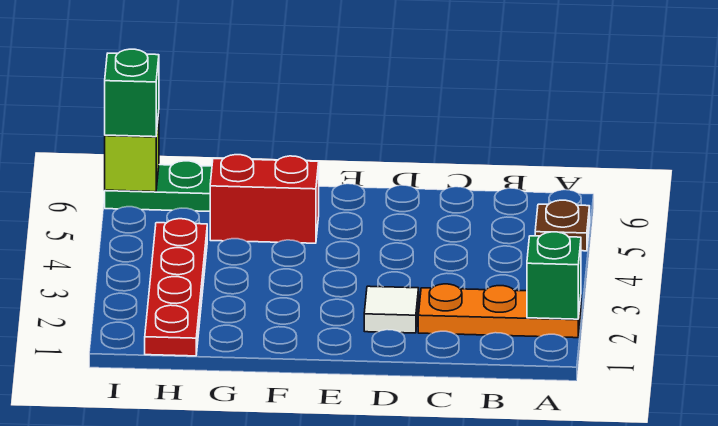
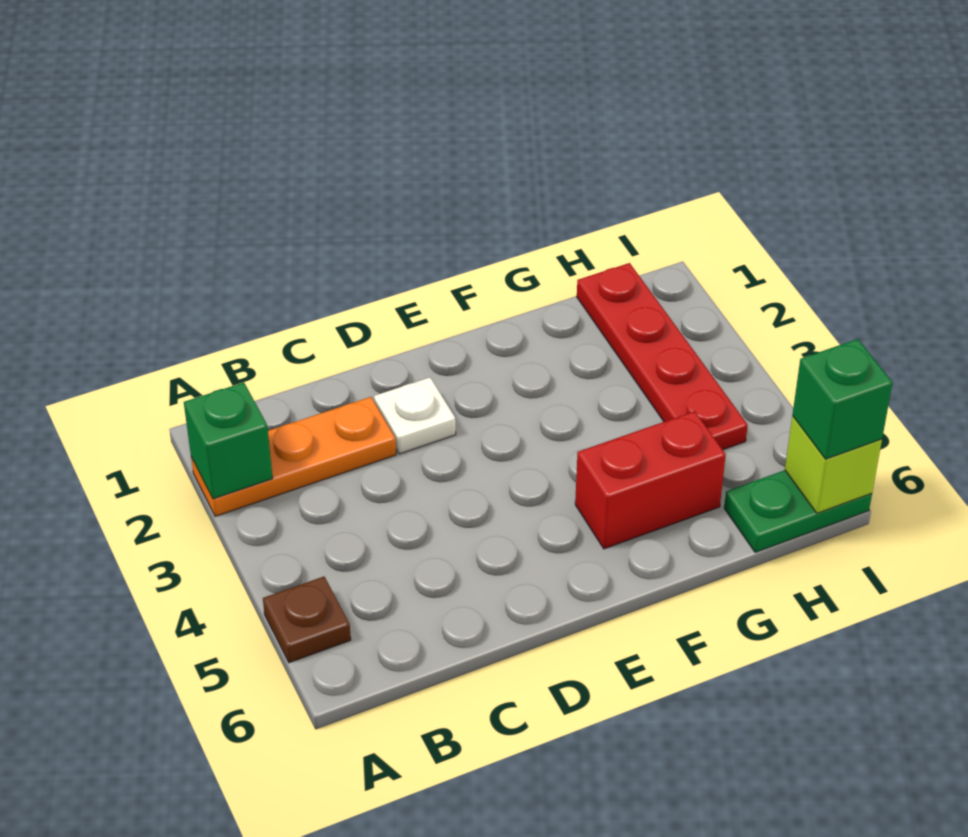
white tile D2 level 1 -> white plate D2 level 1

